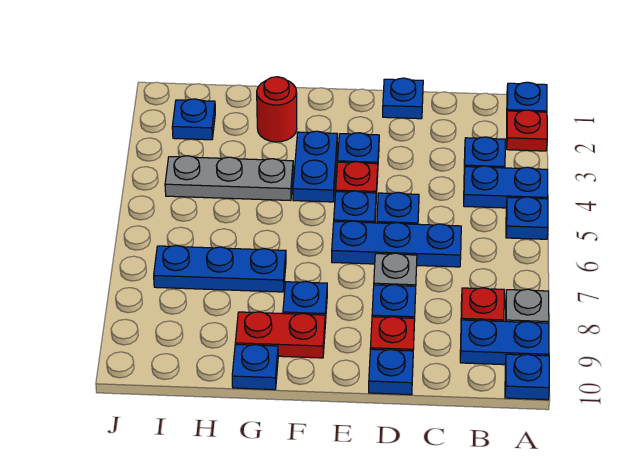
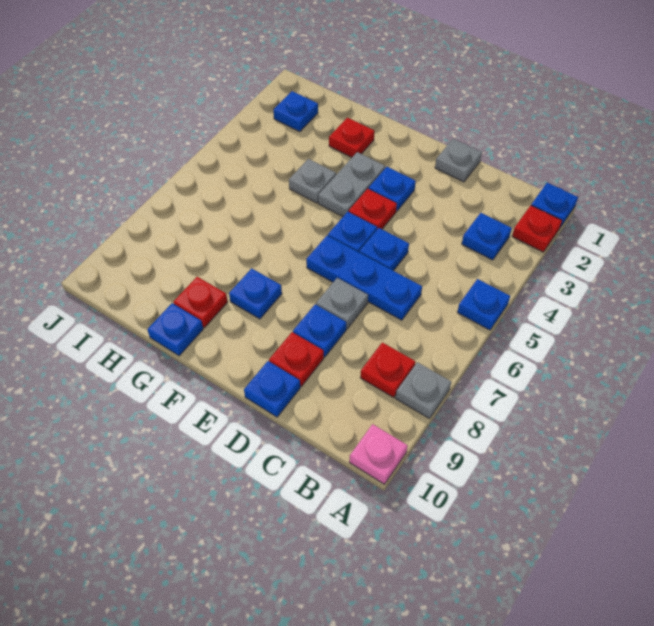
blue plate A4:B4 level 1 -> none
blue plate A9:B9 level 1 -> none
blue plate A10 level 1 -> pink plate A10 level 1
blue plate D1 level 1 -> grey plate D1 level 1
blue plate F3:F4 level 1 -> grey plate F3:F4 level 1
red plate F9:G9 level 1 -> red plate G9 level 1
red round brick G2 level 1 -> red plate G2 level 1
grey plate G4:I4 level 1 -> grey plate G4 level 1
blue plate G7:I7 level 1 -> none

